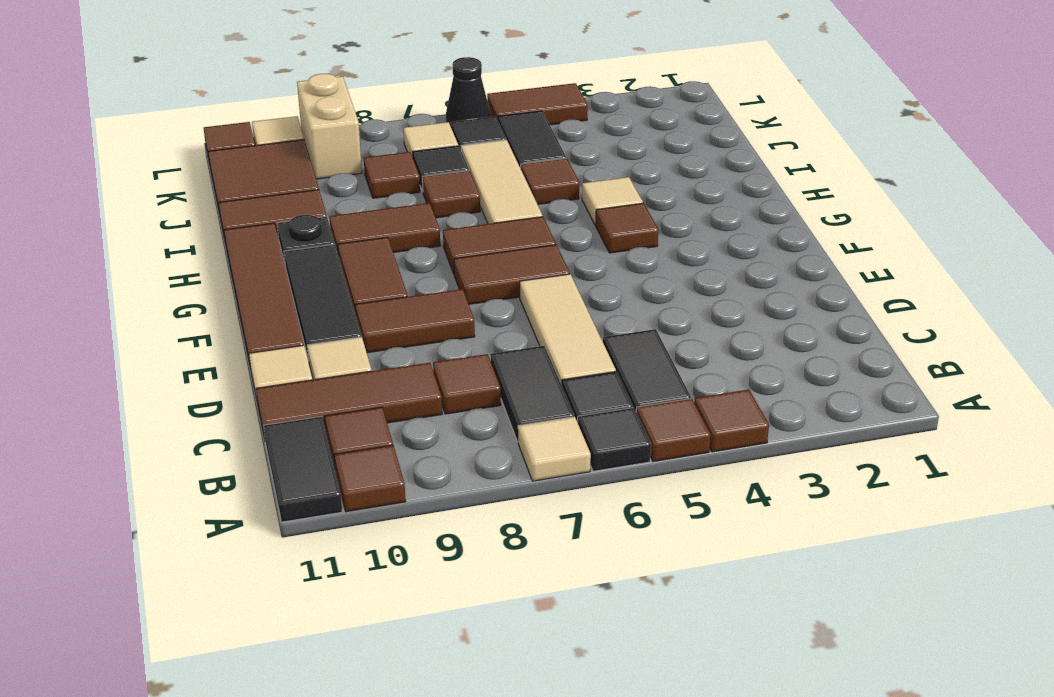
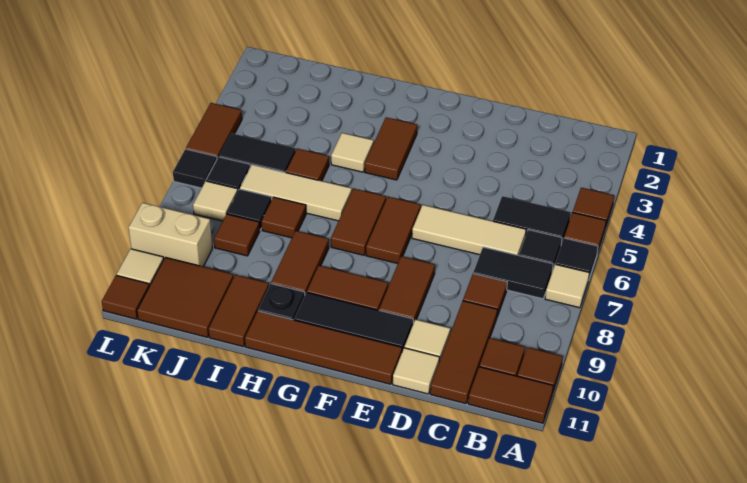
black tile A11:B11 level 1 -> brown tile A11:B11 level 1
brown tile G4 level 1 -> brown tile G3:G4 level 1
black cone L6 level 1 -> black tile L6 level 1

